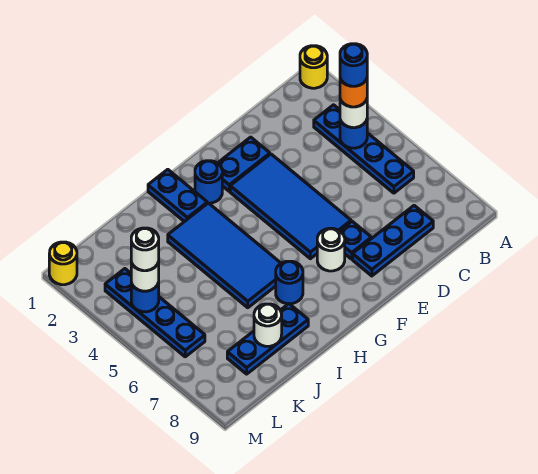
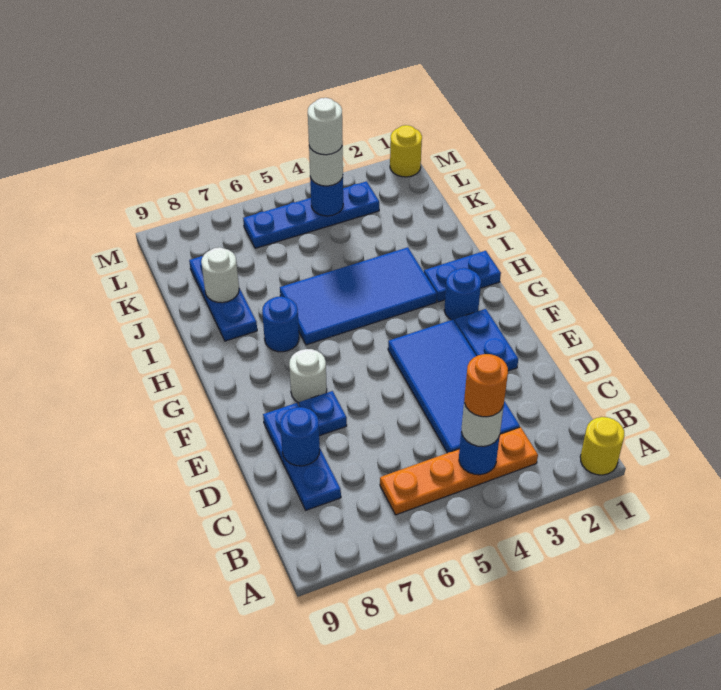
blue plate B3:B6 level 1 -> orange plate B3:B6 level 1
blue round brick B4 level 5 -> blue round brick D8 level 2
blue tile E3:F6 level 1 -> blue tile C3:F4 level 1

